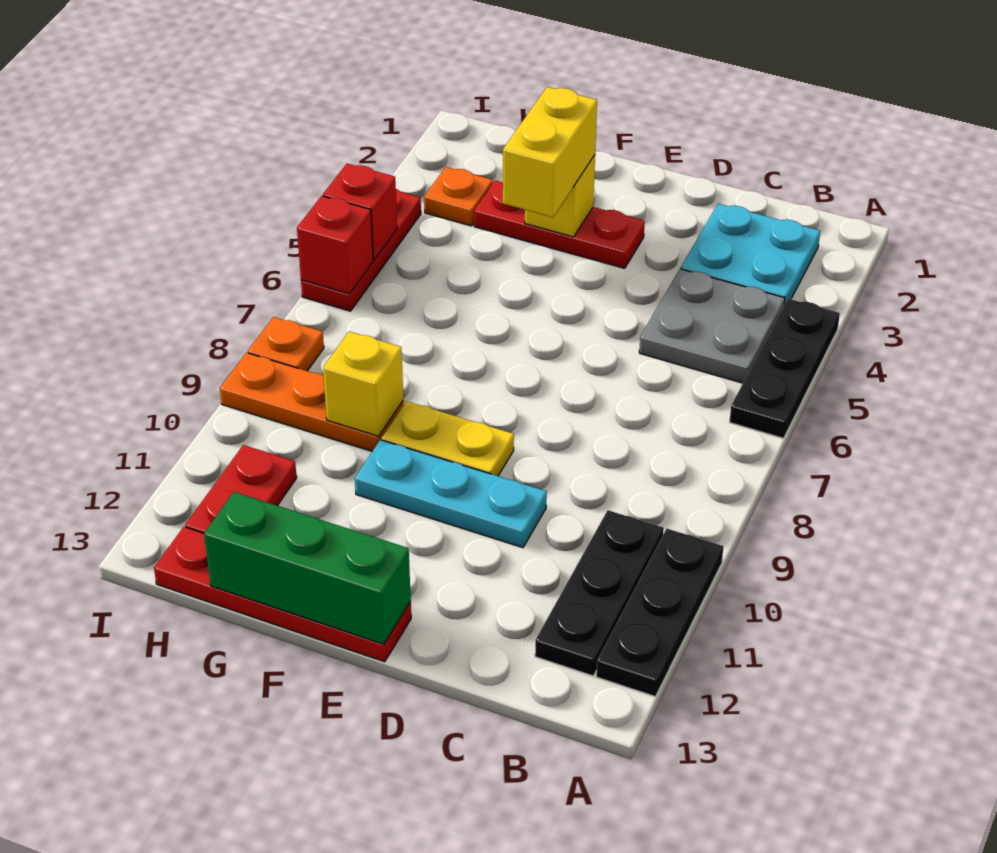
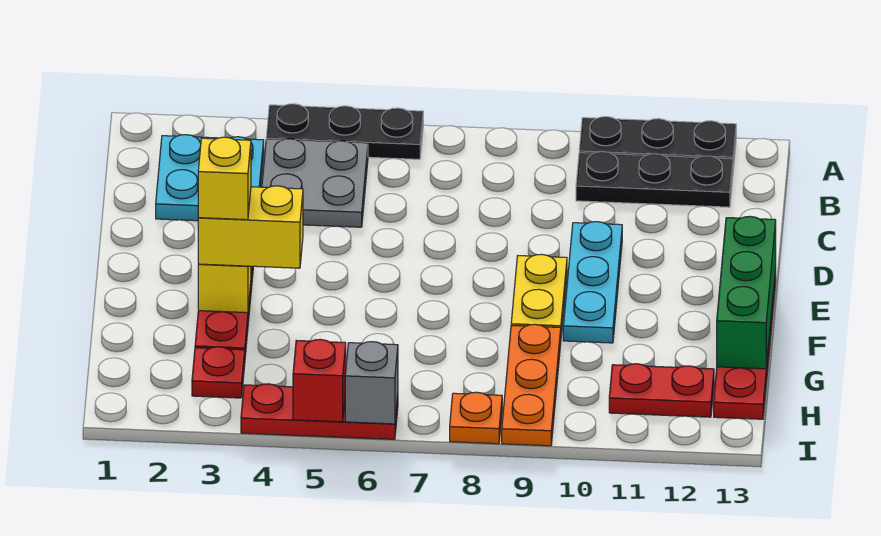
yellow brick G9 level 2 -> yellow brick F3 level 4
orange plate H3 level 1 -> red plate H3 level 1
red brick I6 level 2 -> grey brick I6 level 2

